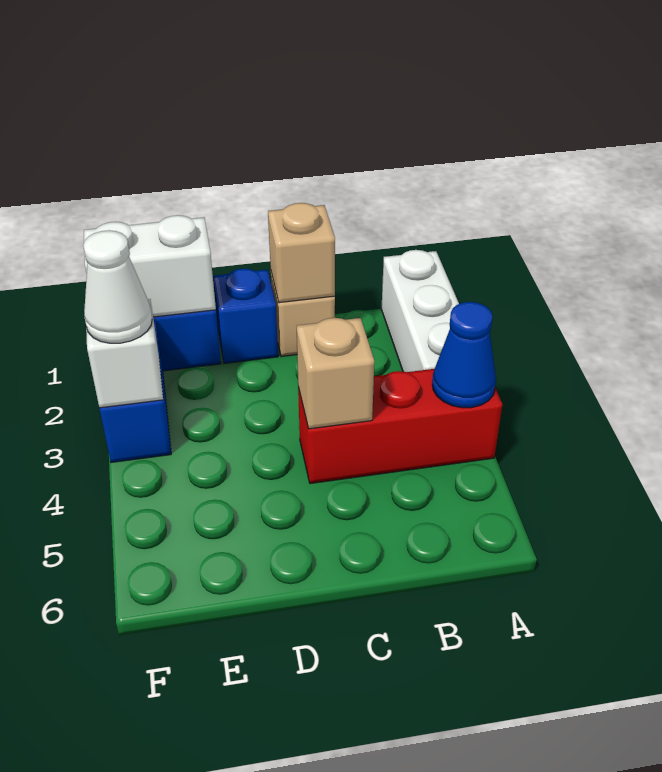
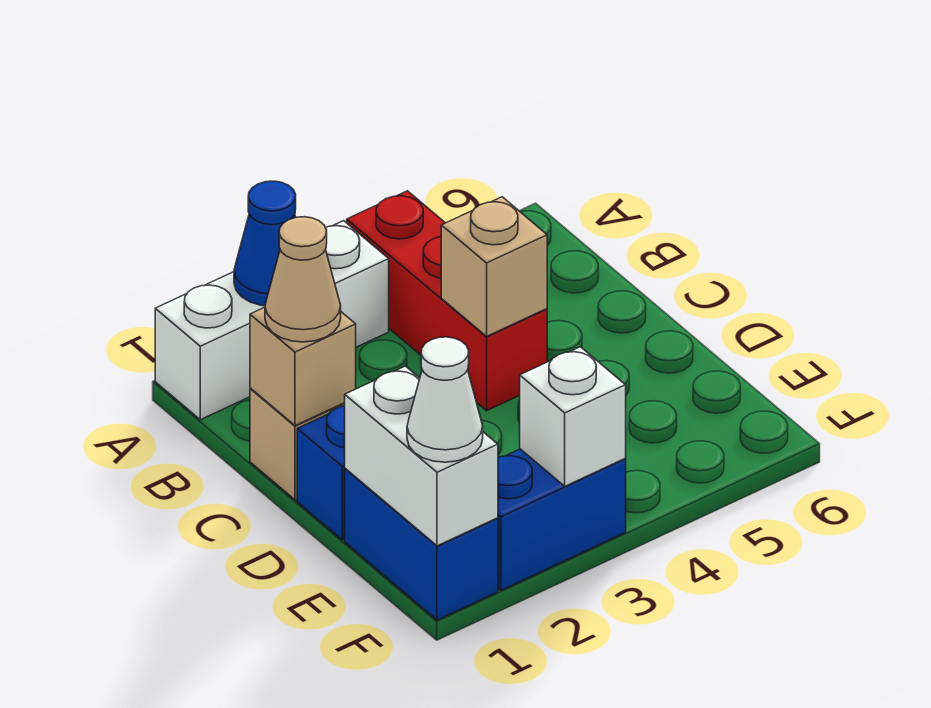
blue cone A4 level 2 -> blue cone A2 level 2
none -> tan cone C1 level 3
white cone F3 level 3 -> white cone F1 level 3

